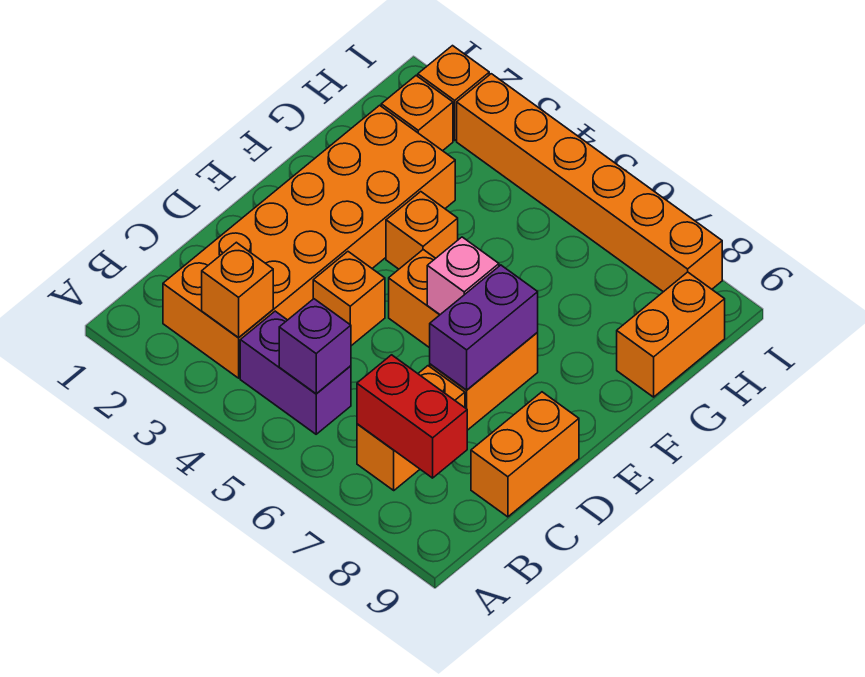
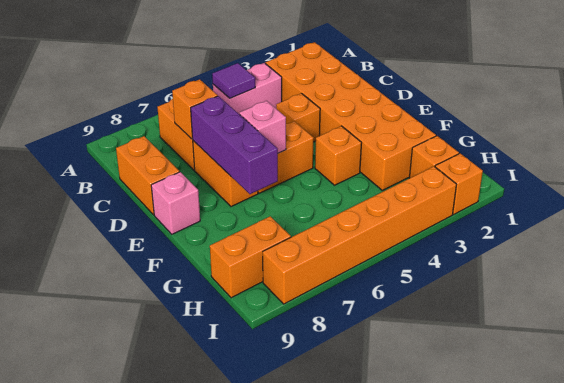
orange brick B3 level 2 -> orange brick C7 level 2
purple brick B4:B5 level 1 -> pink brick B4:B5 level 1
purple brick B5 level 2 -> purple tile B5 level 2
red brick B7:B8 level 2 -> none
purple brick D7:E7 level 2 -> purple brick D7:F7 level 2
none -> pink brick E9 level 1
orange brick G9:H9 level 1 -> orange brick H8:H9 level 1

